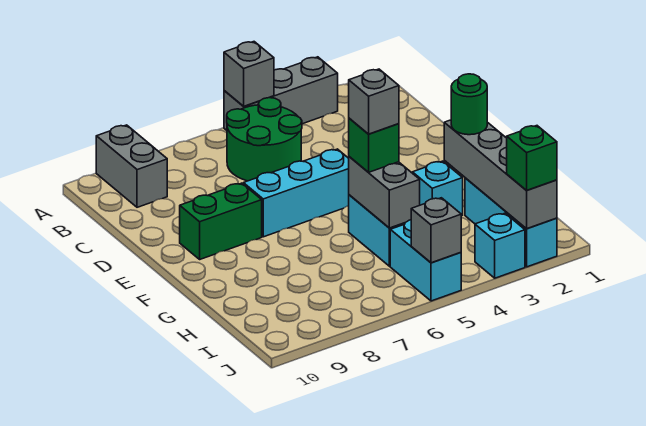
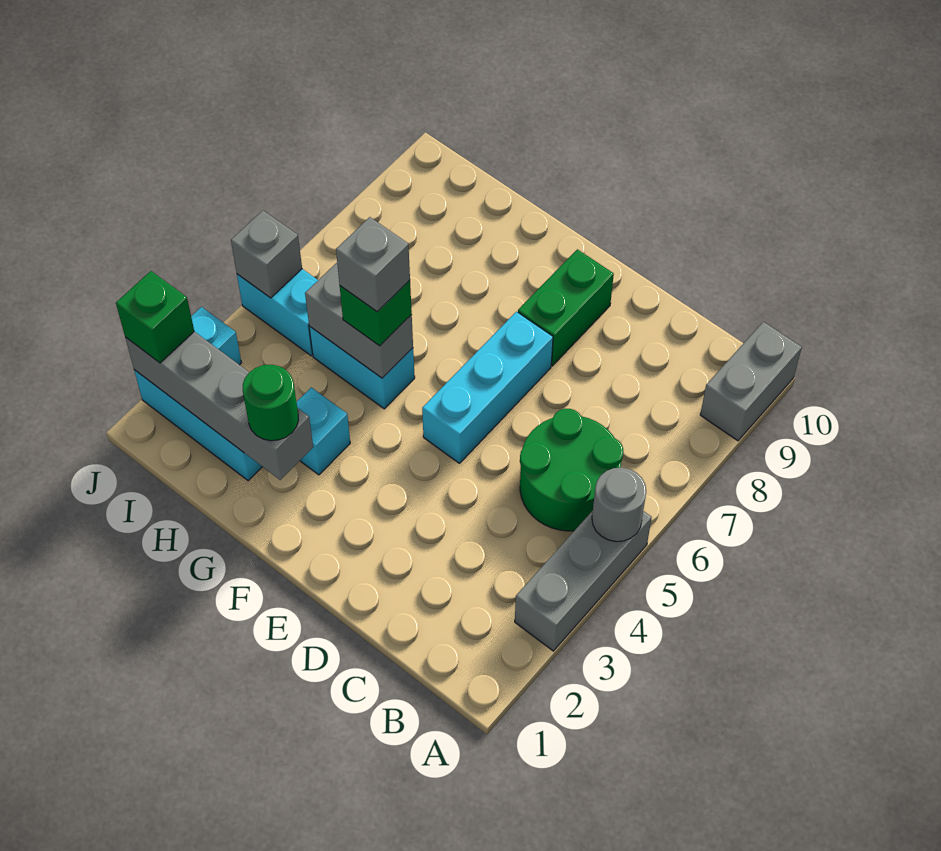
grey brick A5 level 2 -> grey round brick A5 level 2
grey brick A9:B9 level 1 -> grey brick A9:A10 level 1

